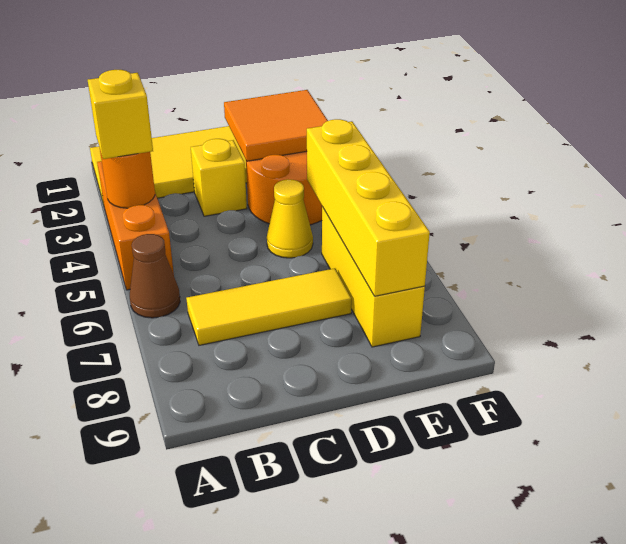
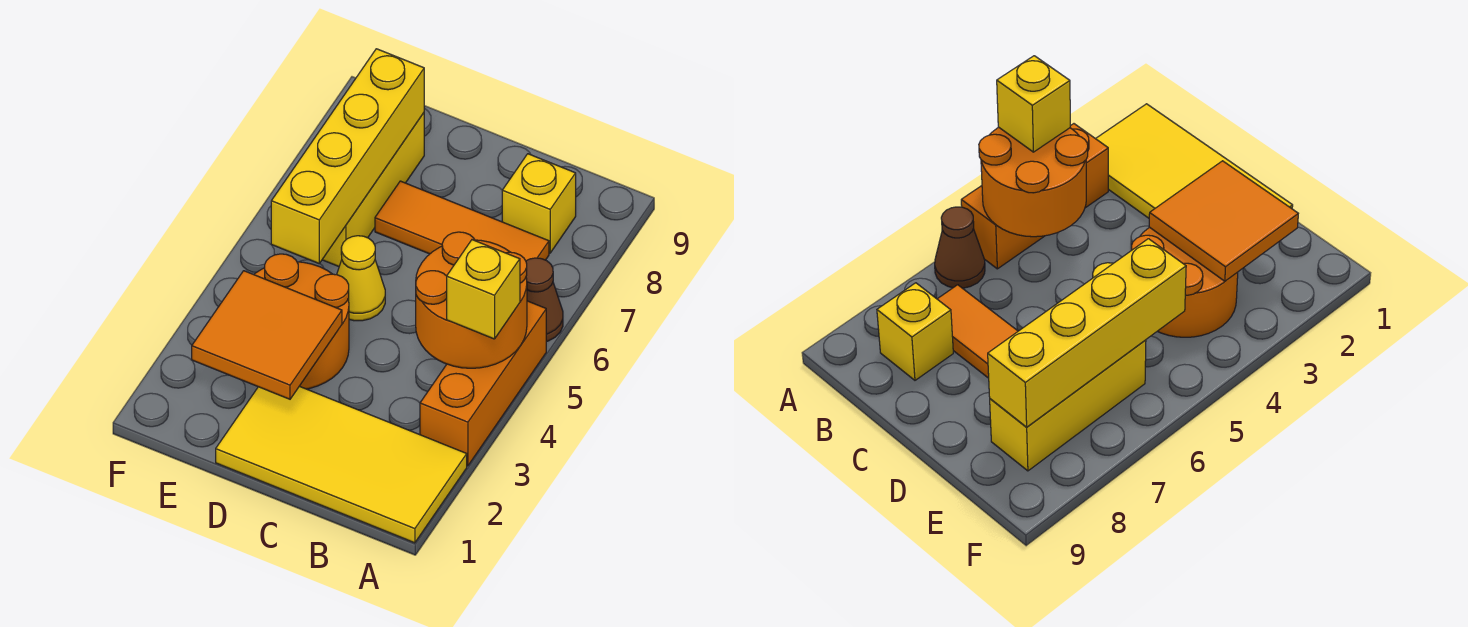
orange round brick A4 level 2 -> orange round brick A4:B5 level 2
yellow tile B7:D7 level 1 -> orange tile B7:D7 level 1
yellow brick C3 level 1 -> yellow brick B8 level 1

